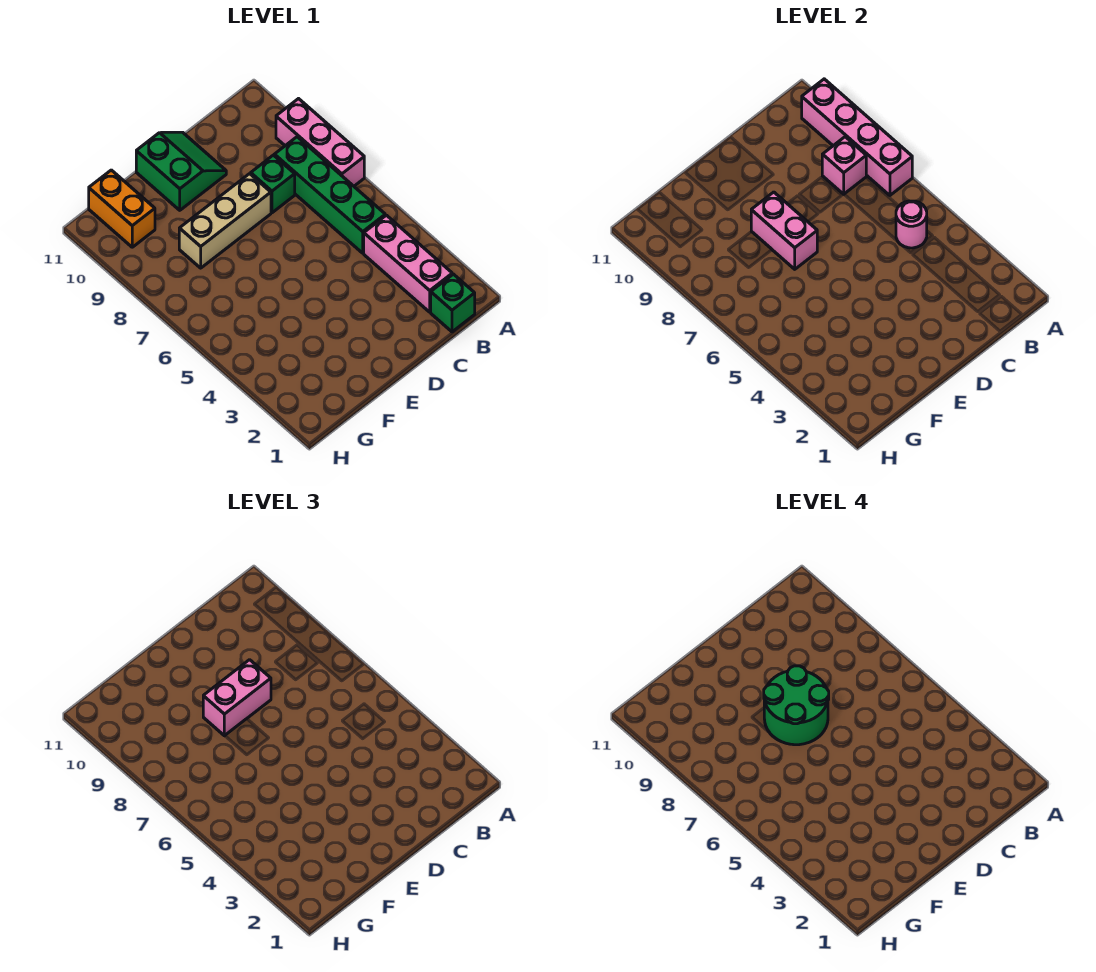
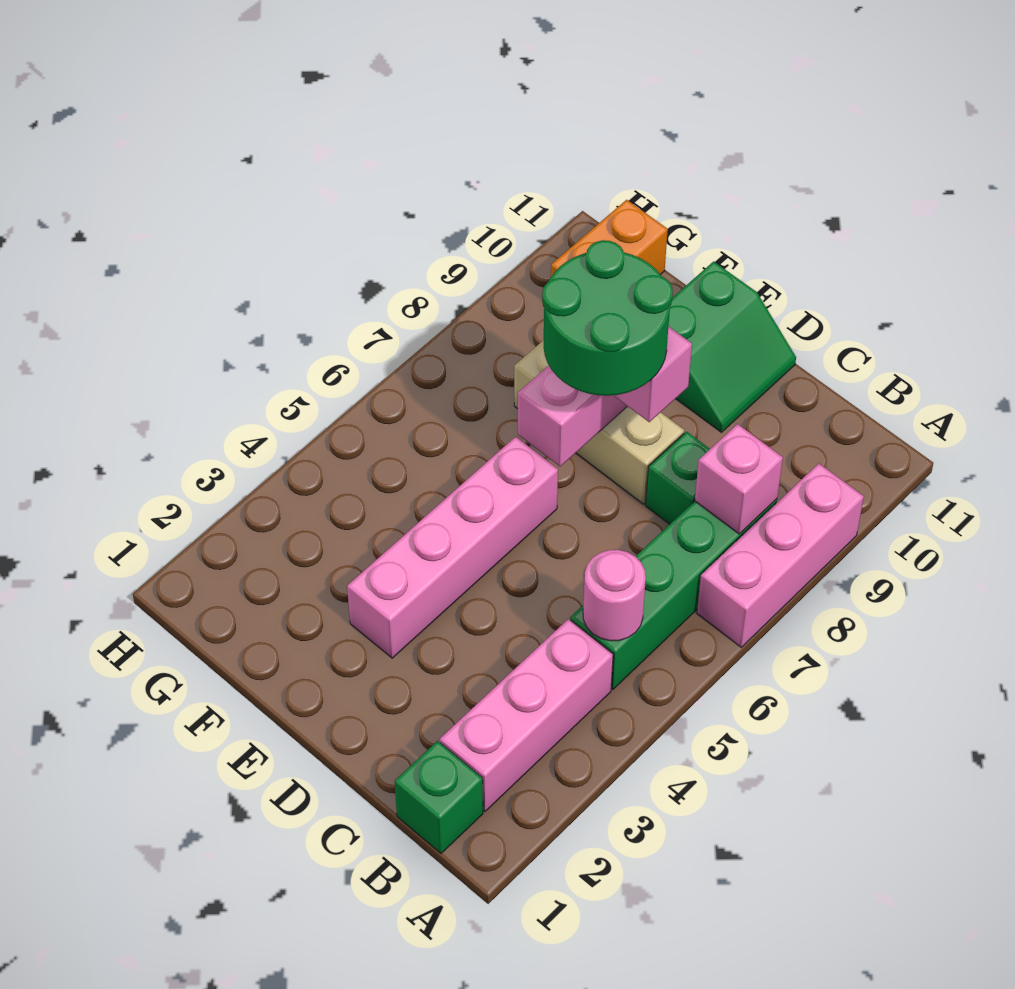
pink brick A7:A10 level 2 -> pink brick E3:E6 level 1

